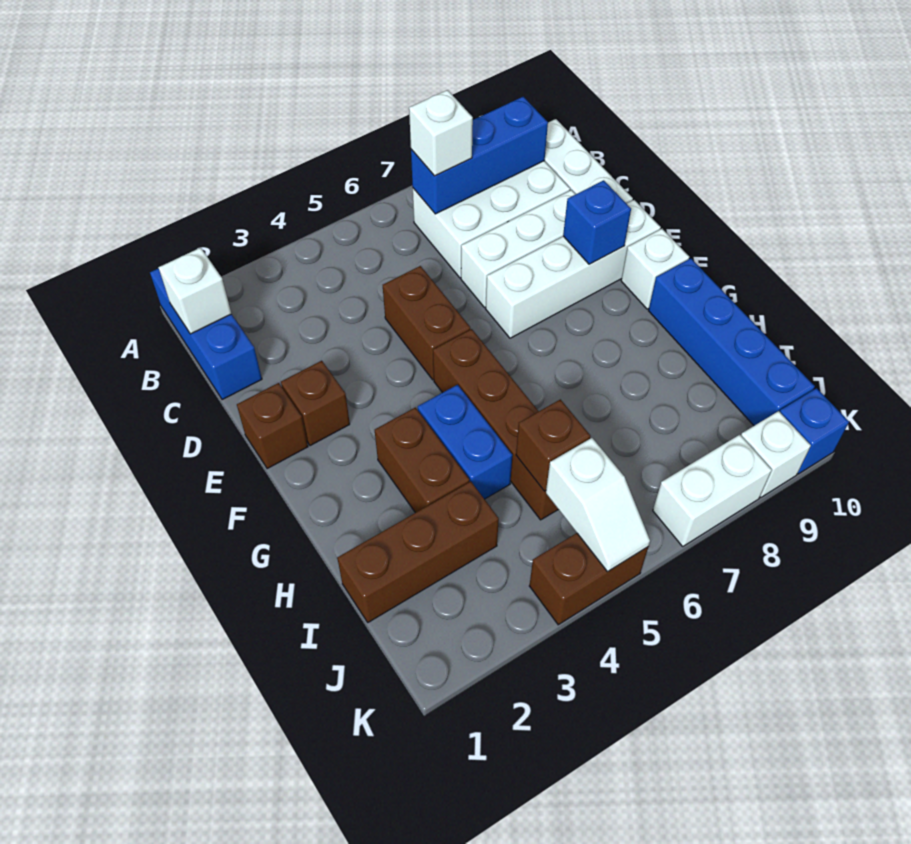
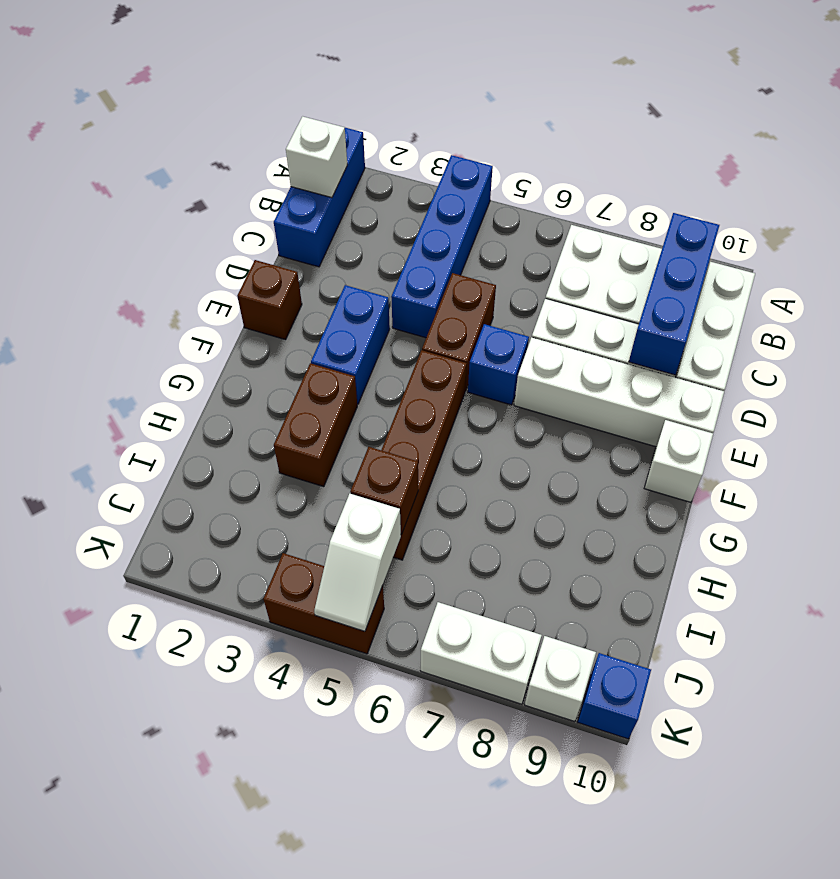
blue brick B7:B9 level 2 -> blue brick B9:D9 level 2
white brick B7 level 3 -> none
brown brick E2 level 1 -> none
blue brick E9 level 2 -> blue brick E6 level 1
blue brick G4:H4 level 1 -> blue brick E3:F3 level 1
blue brick G10:J10 level 1 -> blue brick A4:D4 level 1
brown brick I1:I3 level 1 -> none

